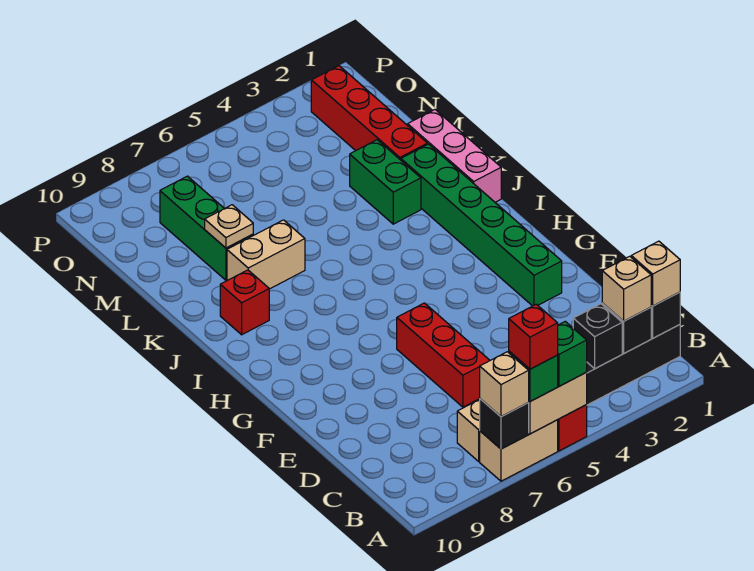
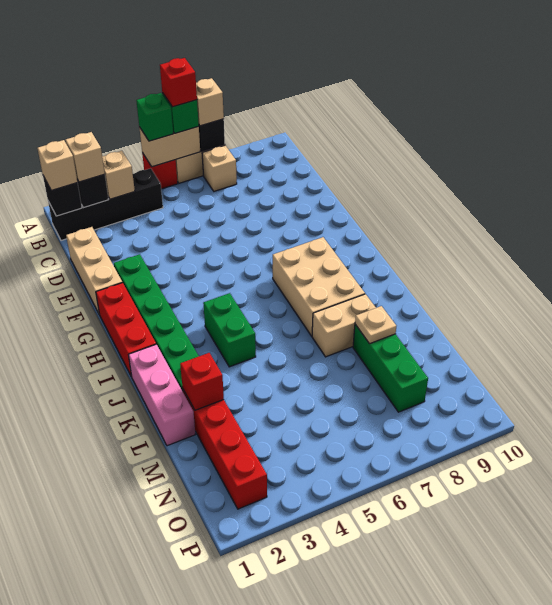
black brick B3 level 2 -> tan brick B3 level 2
none -> tan brick D1:F1 level 1
red brick D6:F6 level 1 -> red brick G1:I1 level 1
none -> tan brick H7:J8 level 1
red brick J9 level 1 -> red brick L2 level 2
green brick K3:L3 level 1 -> green brick I4:J4 level 1

